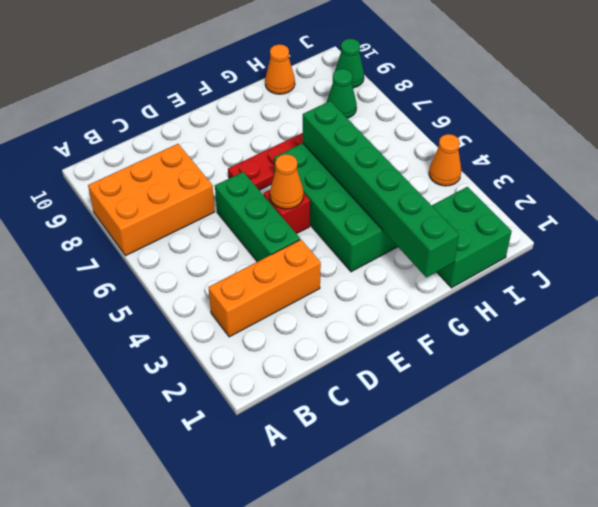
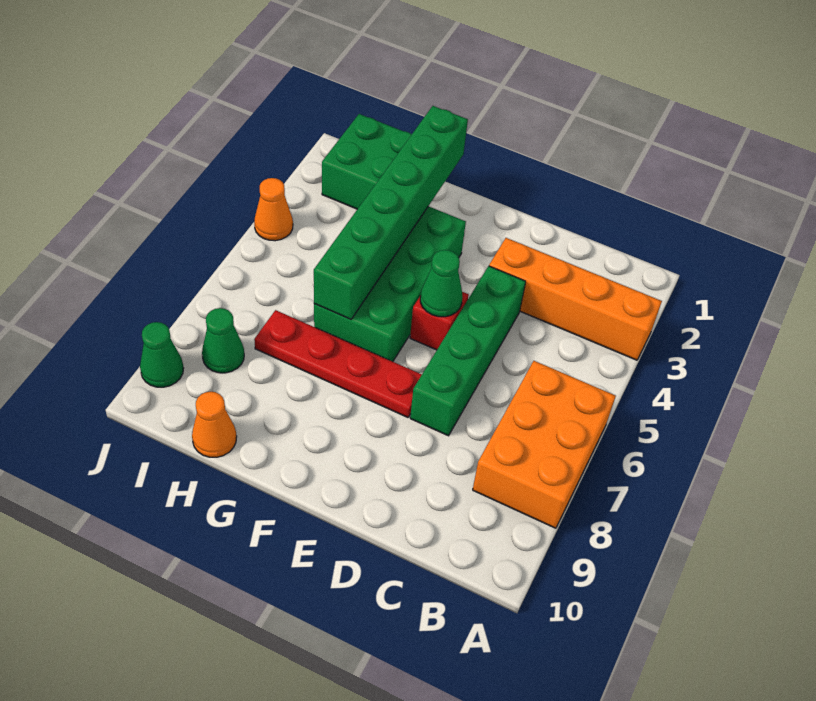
orange brick A7:C8 level 1 -> orange brick A6:B8 level 1
orange brick B3:D3 level 1 -> orange brick A3:D3 level 1
green brick D4:D6 level 1 -> green brick D4:D7 level 1
orange cone E5 level 2 -> green cone E5 level 2

